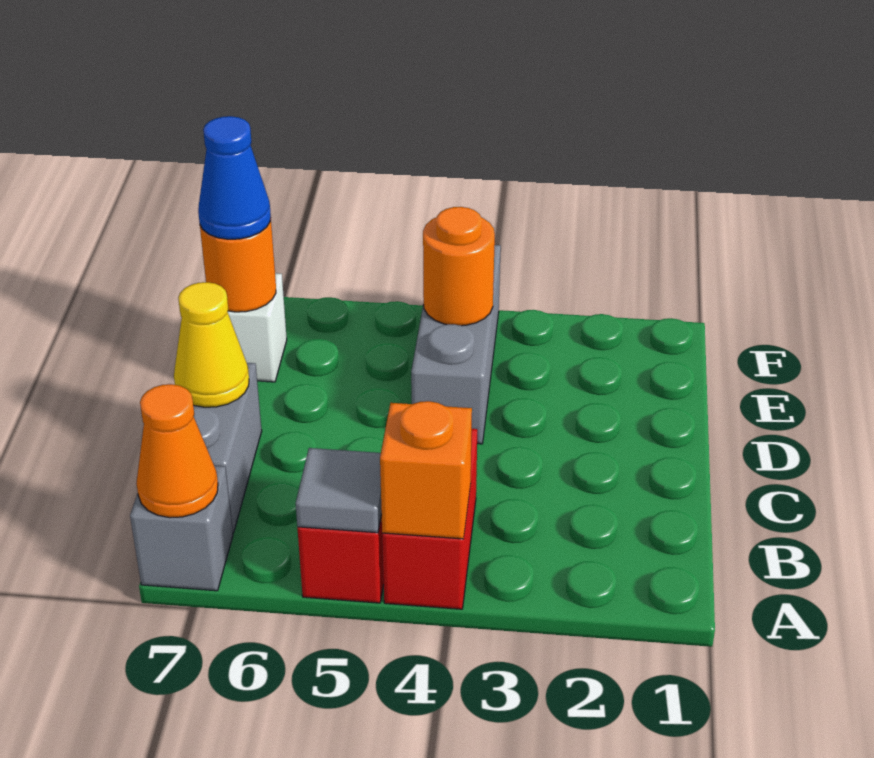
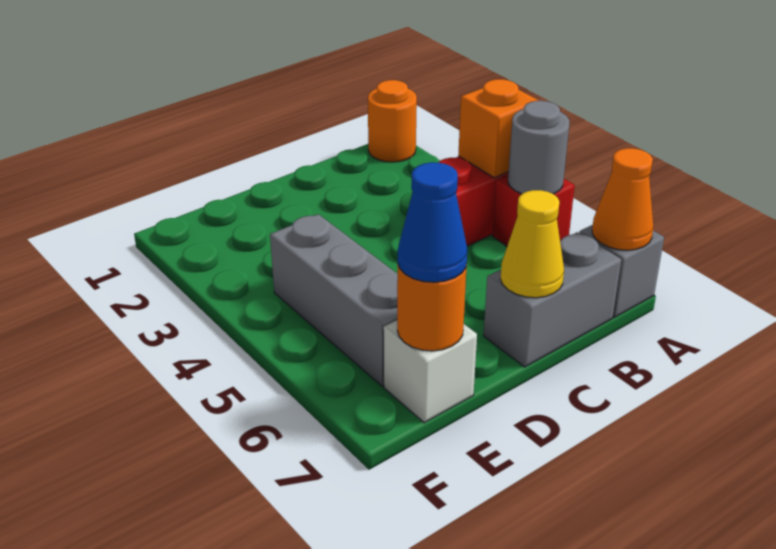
grey tile A5 level 2 -> grey round brick A5 level 2
grey brick D4:F4 level 1 -> grey brick E4:E6 level 1
orange round brick E4 level 2 -> orange round brick A1 level 1

